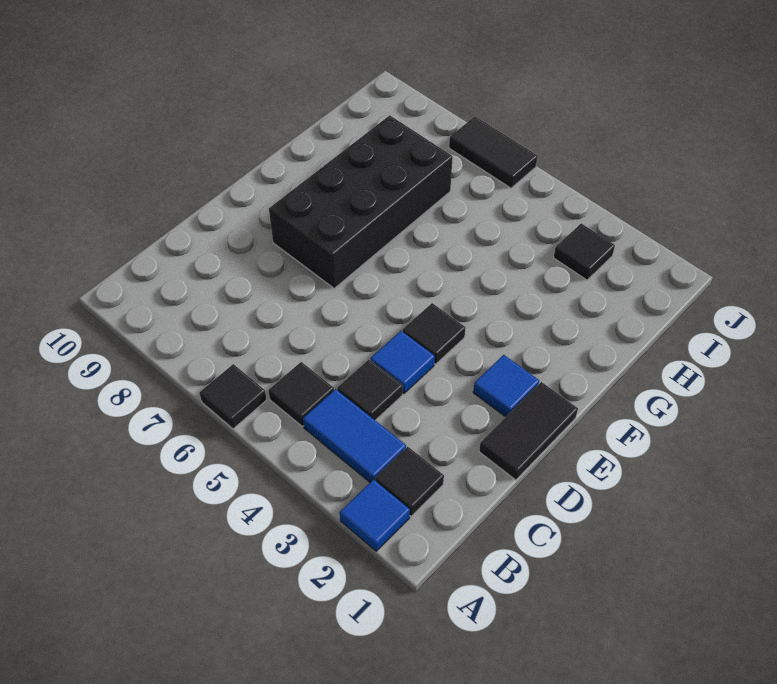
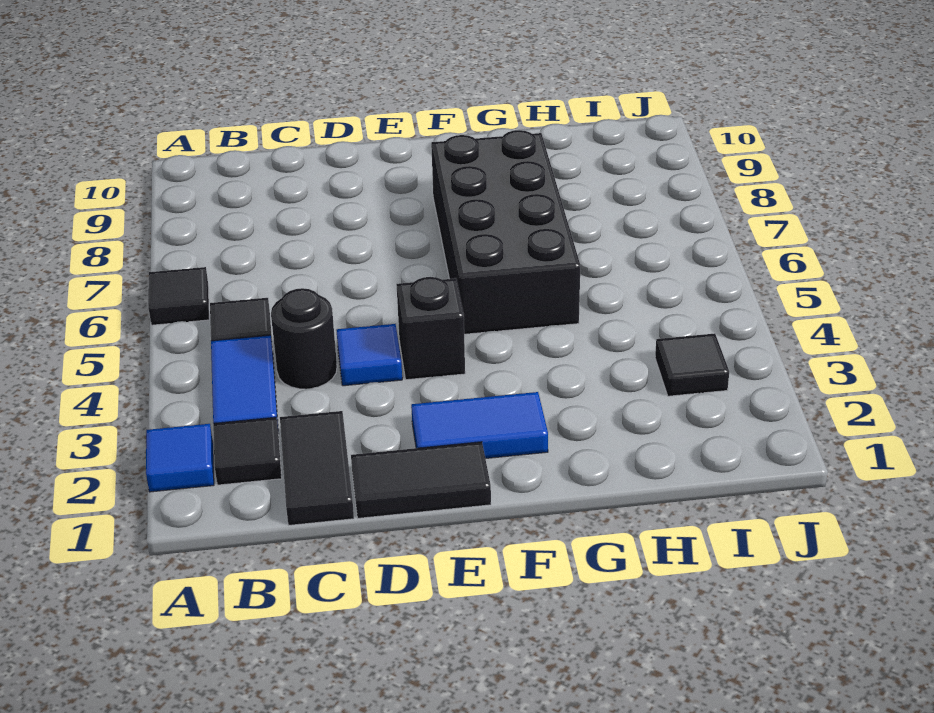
black tile C4 level 1 -> black round brick C4 level 1
blue tile E2 level 1 -> blue tile E2:F2 level 1
black tile E4 level 1 -> black brick E4 level 1
black brick E7:H8 level 1 -> black brick F5:G8 level 1
black tile J6:J7 level 1 -> black tile C1:C2 level 1

